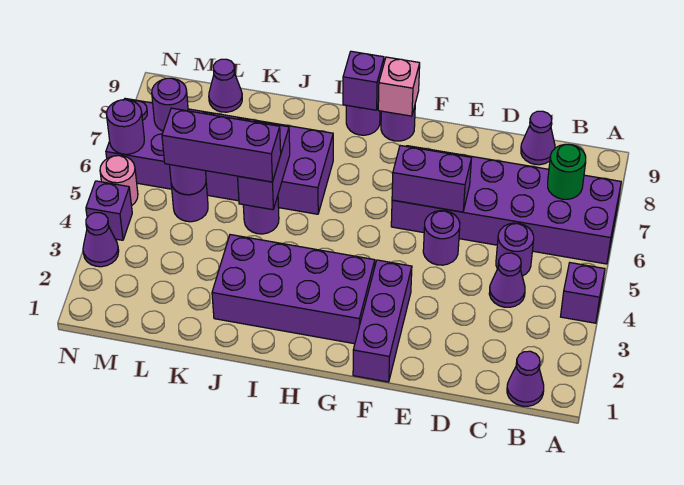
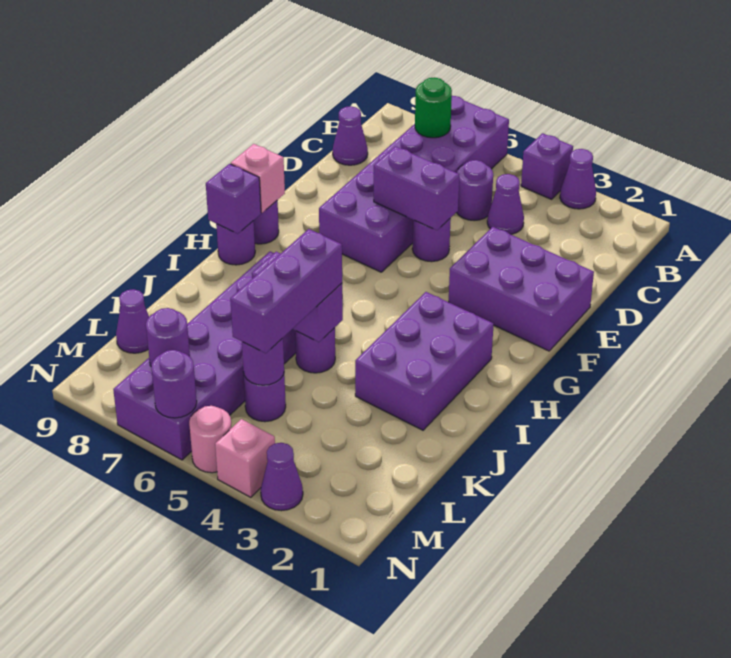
purple cone B1 level 1 -> purple cone A3 level 1
purple brick E6:F6 level 2 -> purple brick E5:E6 level 2
purple brick F1:F3 level 1 -> purple brick E1:F3 level 1
purple brick G2:J3 level 1 -> purple brick H2:J3 level 1
purple brick N4 level 1 -> pink brick N4 level 1

